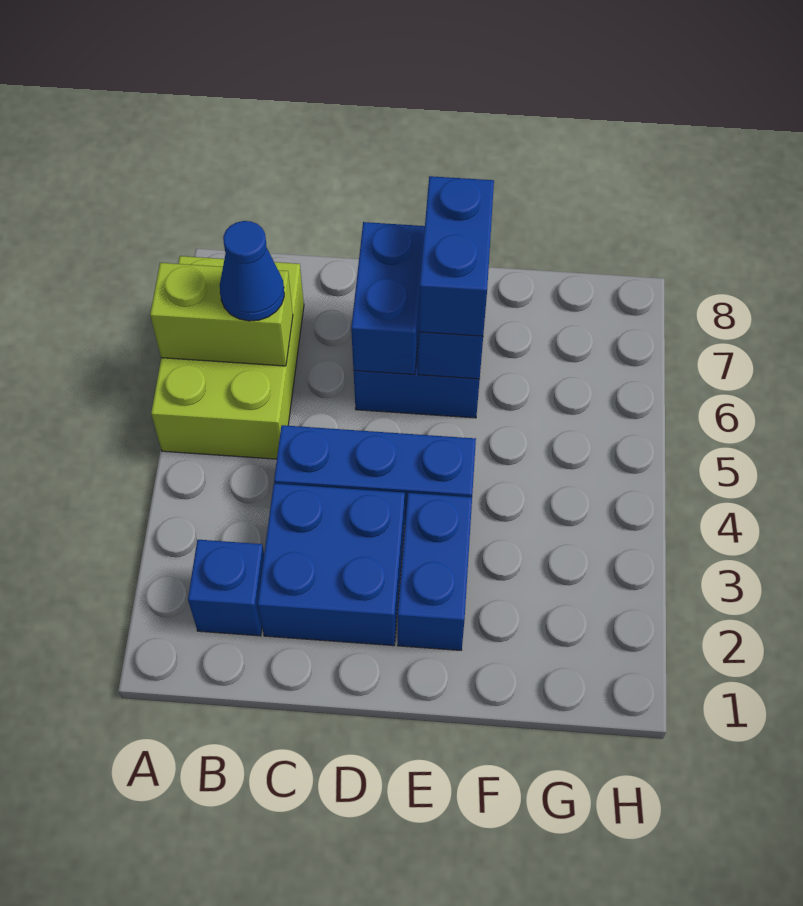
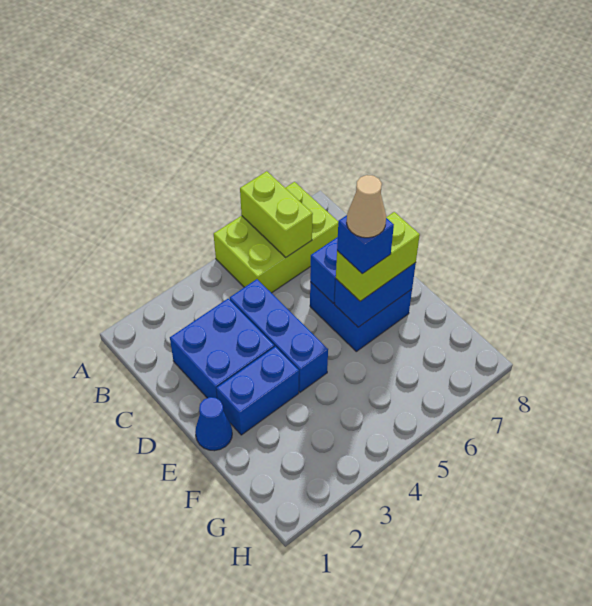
blue brick B2 level 1 -> blue brick E6 level 4
blue cone B6 level 3 -> blue cone E1 level 1
blue brick E6:E7 level 3 -> lime brick E6:E7 level 3
none -> tan cone E6 level 5

